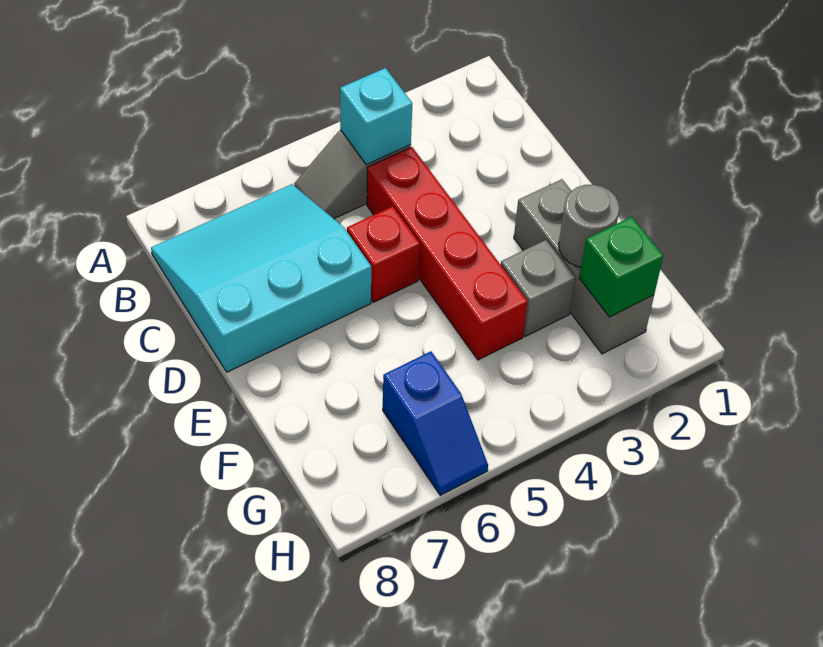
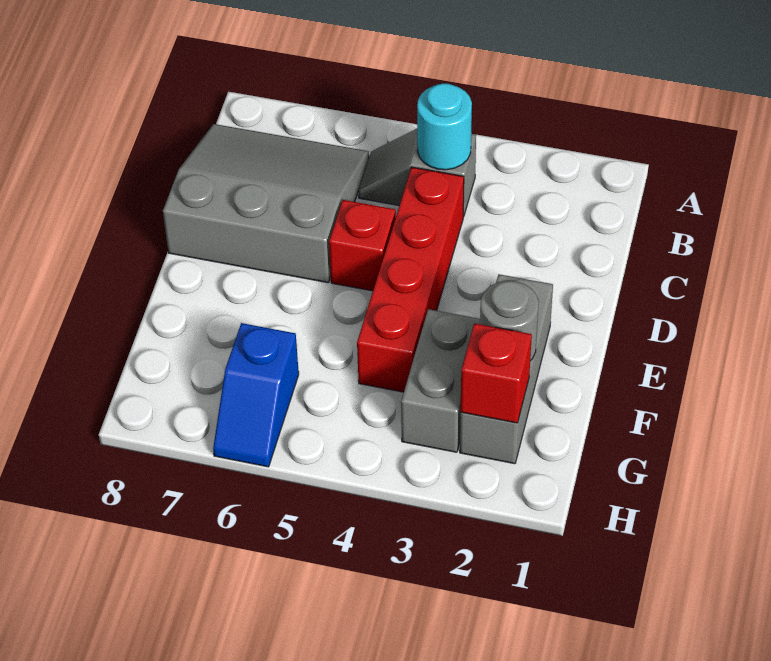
cyan brick B4 level 2 -> cyan round brick B4 level 2
cyan slope B6:D8 level 1 top D -> grey slope B6:D8 level 1 top D
grey brick F3 level 1 -> grey brick F3:G3 level 1
green brick G2 level 2 -> red brick G2 level 2

